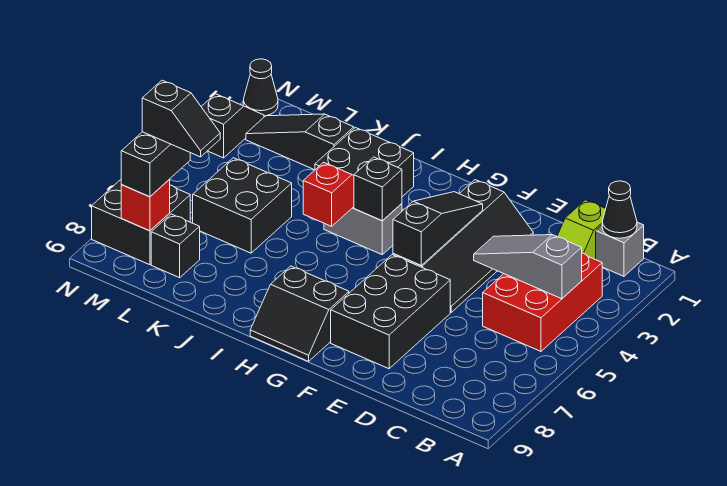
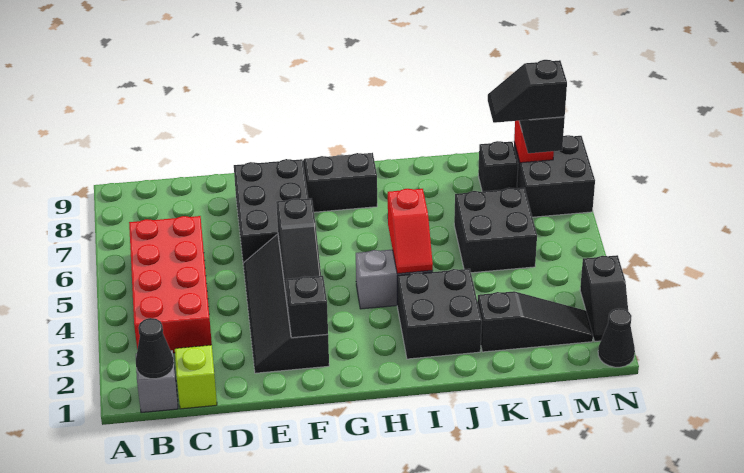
red brick B3:C5 level 1 -> red brick B3:C6 level 1
grey slope B4:D4 level 2 top B -> none
black brick H4 level 2 -> black brick F2 level 2

